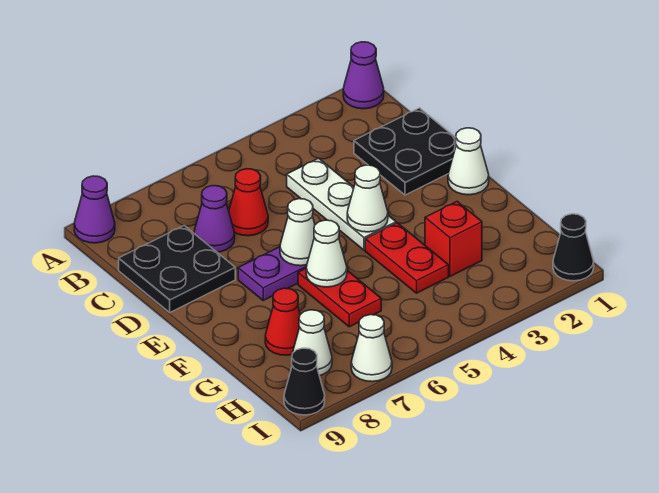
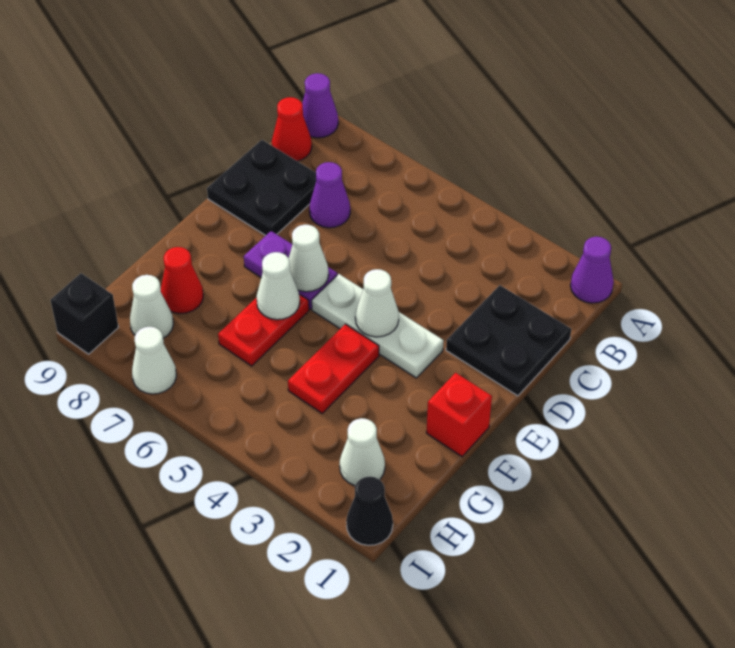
white plate C4:E4 level 1 -> white plate E3:E5 level 1
red cone C6 level 1 -> red cone B9 level 1
white cone E1 level 1 -> white cone H2 level 1
red brick G3 level 1 -> red brick F1 level 1
black cone I9 level 1 -> black brick I9 level 1

